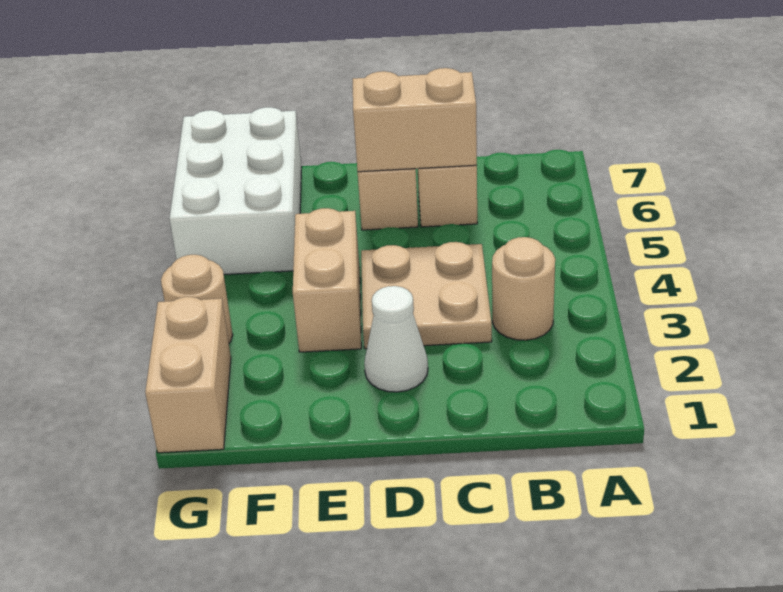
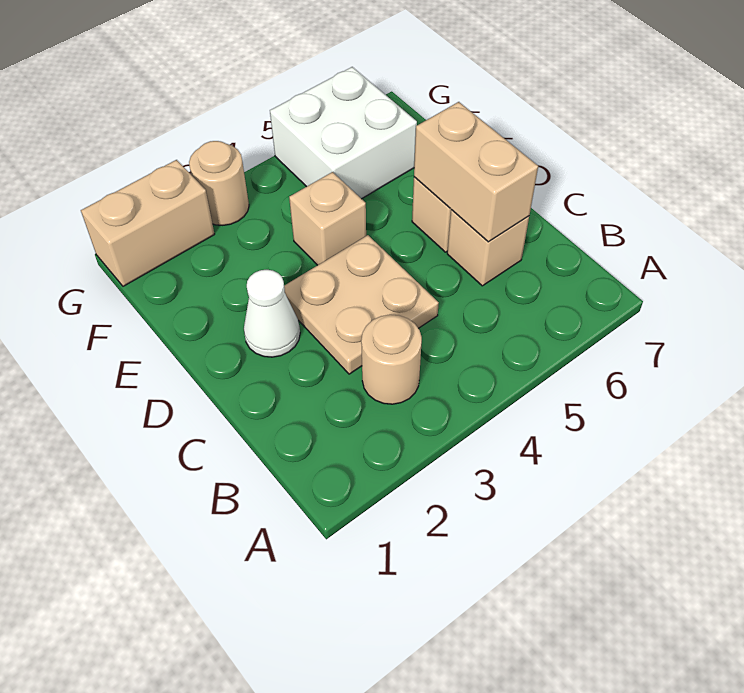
tan brick E3:E4 level 1 -> tan brick E4 level 1
white brick F5:G7 level 1 -> white brick F5:G6 level 1

